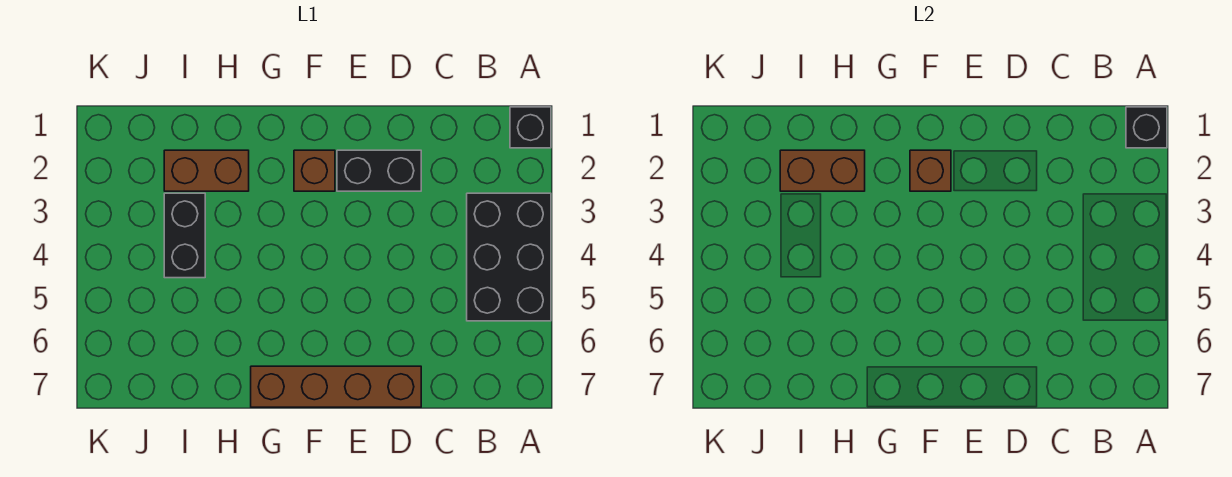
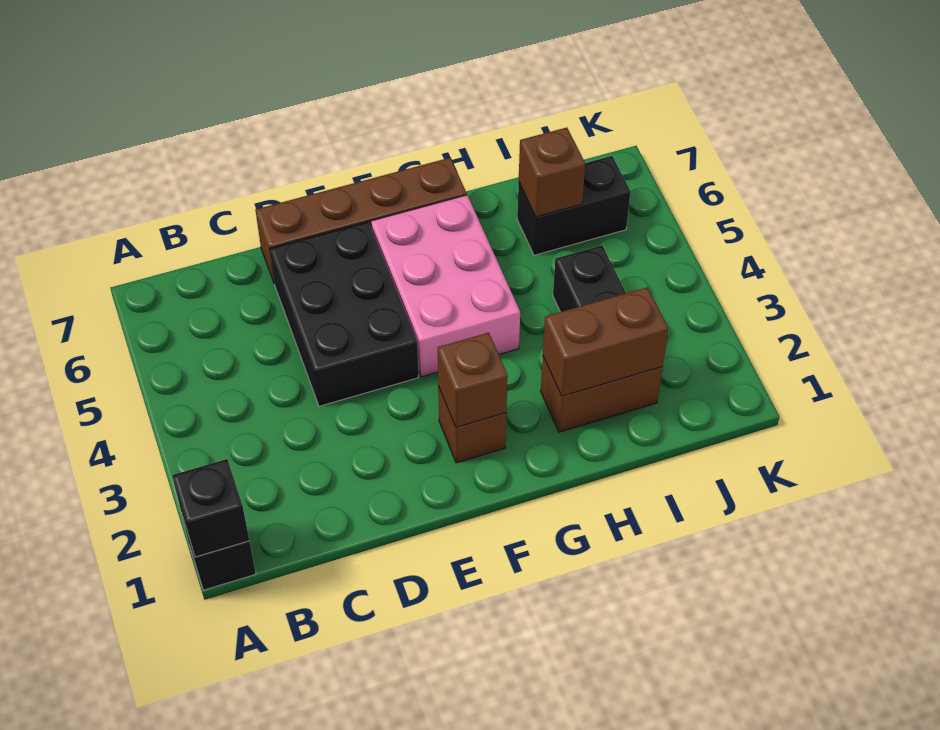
black brick A3:B5 level 1 -> black brick D4:E6 level 1
black brick D2:E2 level 1 -> black brick I6:J6 level 1
none -> pink brick F4:G6 level 1
none -> brown brick I6 level 2

